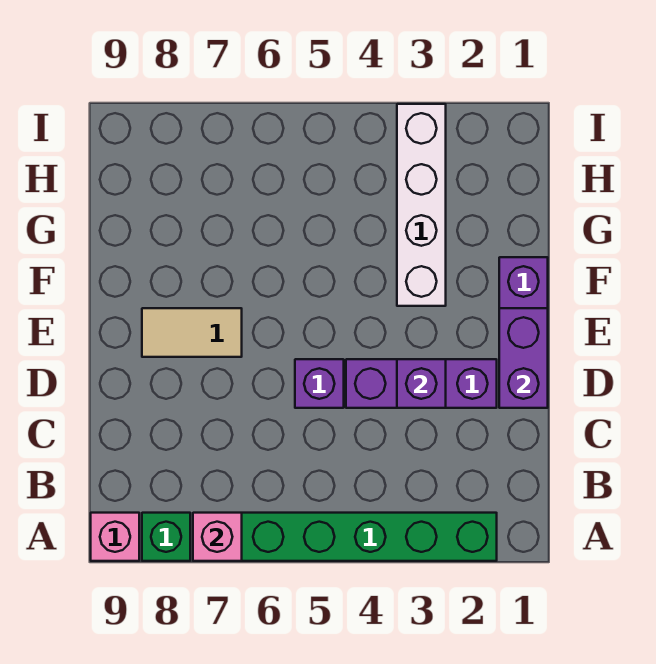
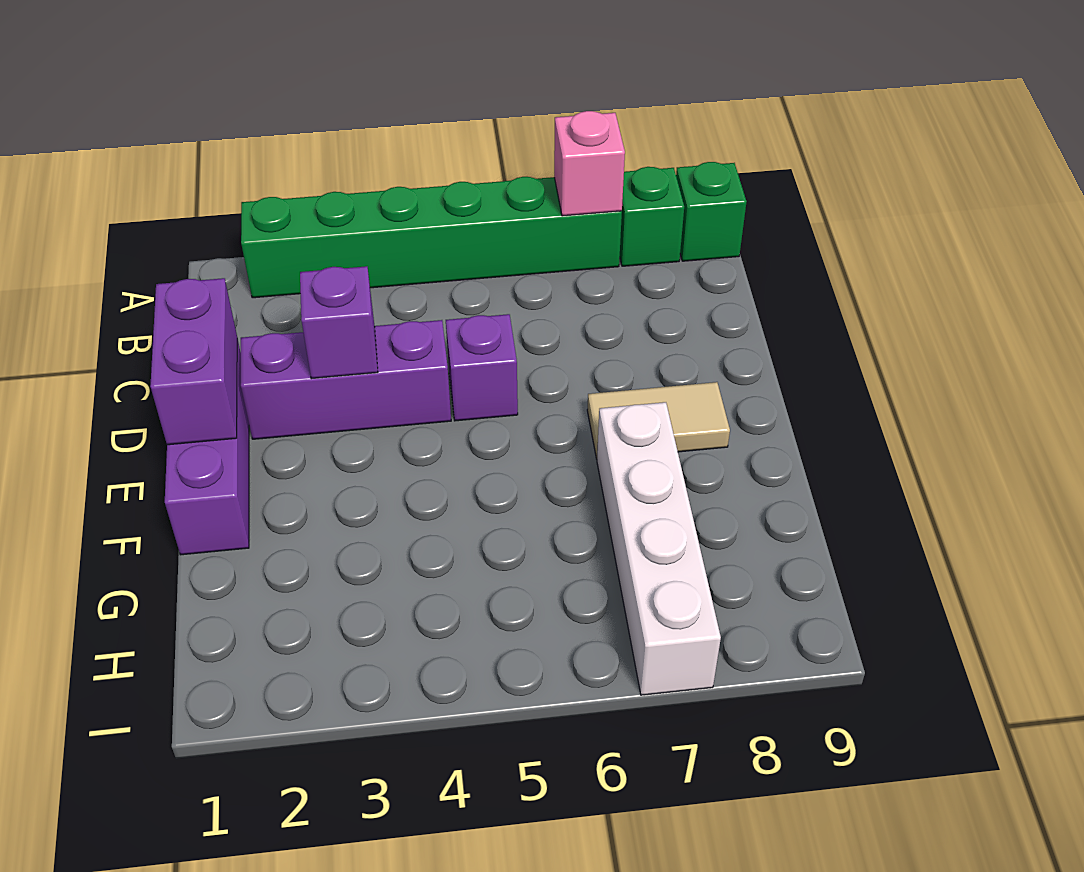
pink brick A9 level 1 -> green brick A9 level 1
white brick F3:I3 level 1 -> white brick F7:I7 level 1

